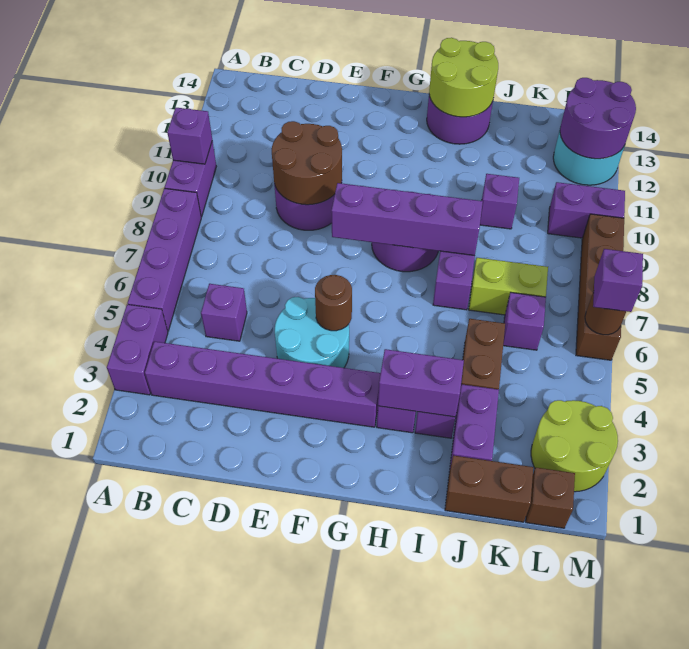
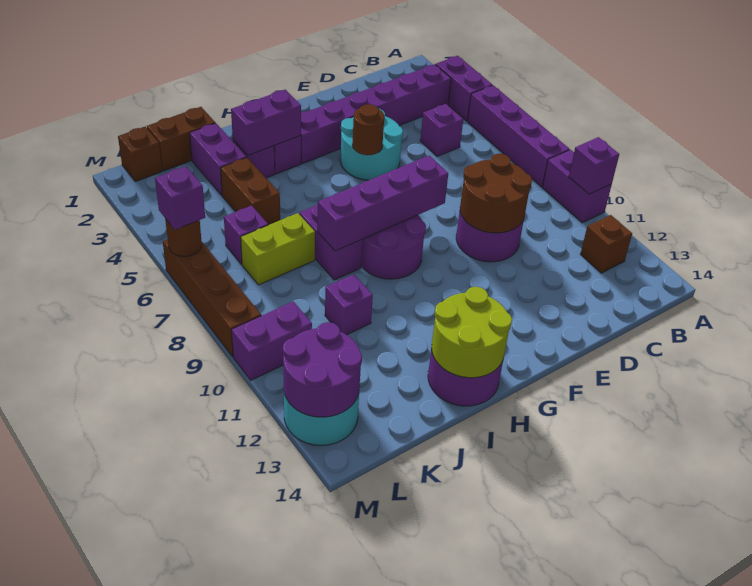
none -> brown brick B12 level 1
lime round brick L2:M3 level 1 -> none

